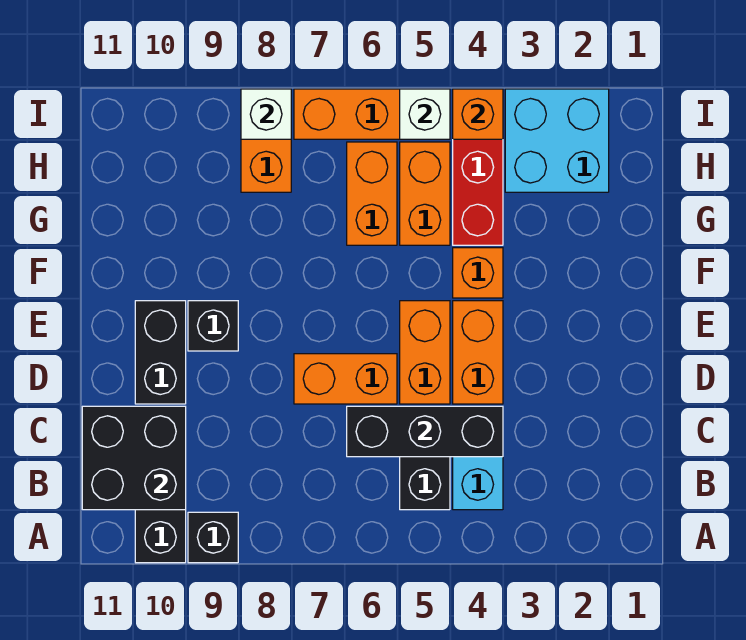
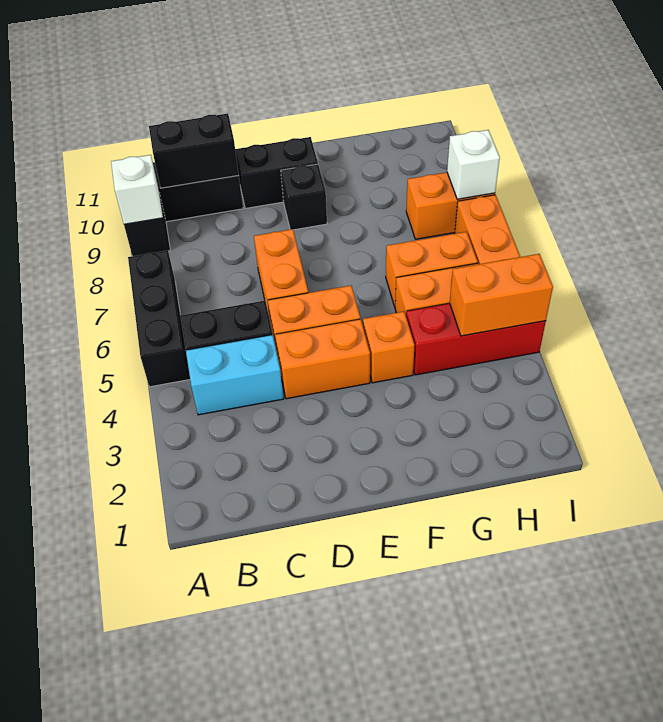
black brick B10:C11 level 2 -> black brick B10:C10 level 2
black brick C4:C6 level 2 -> black brick A5:A7 level 1
cyan brick H2:I3 level 1 -> none
orange brick I4 level 2 -> orange brick H4:I4 level 2
white brick I5 level 2 -> white brick A9 level 2

